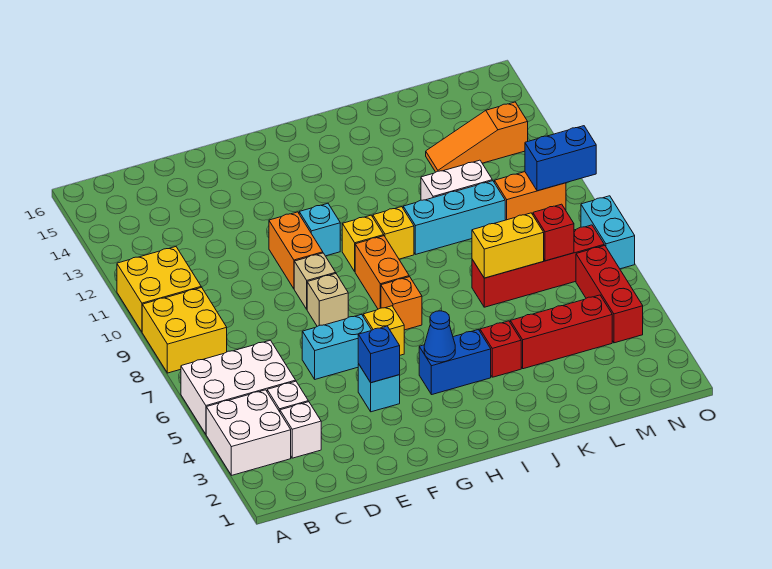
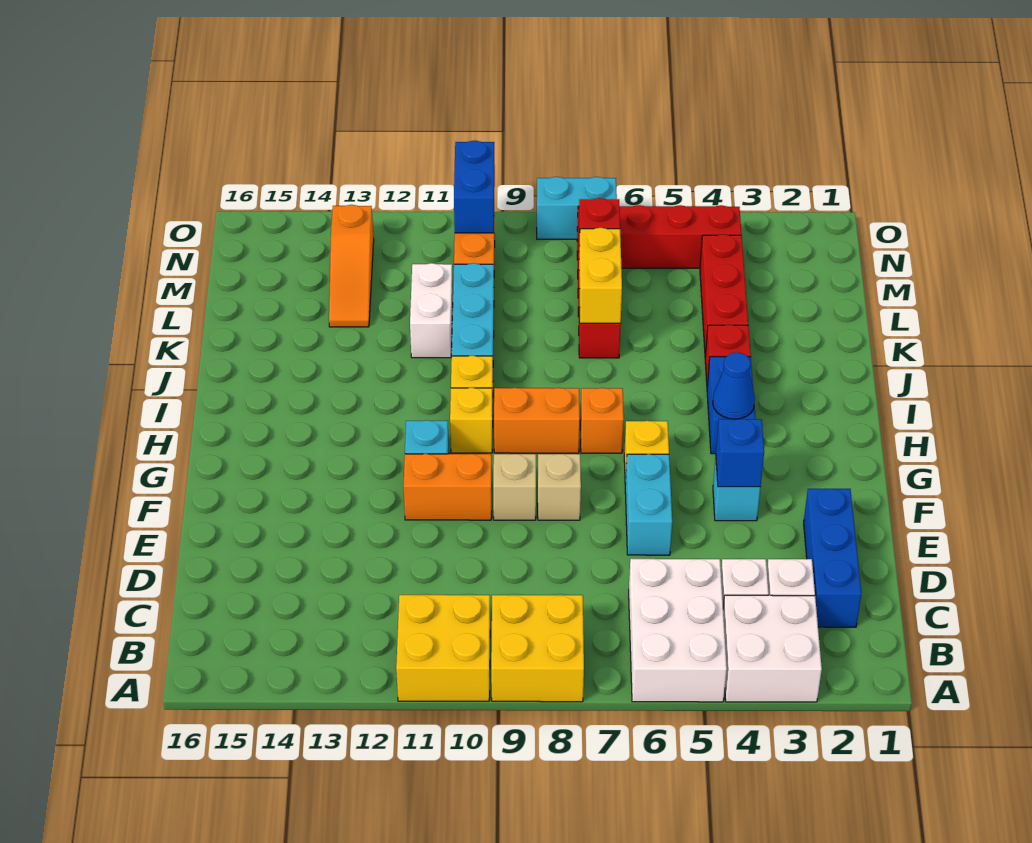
none -> blue brick C2:E2 level 1

